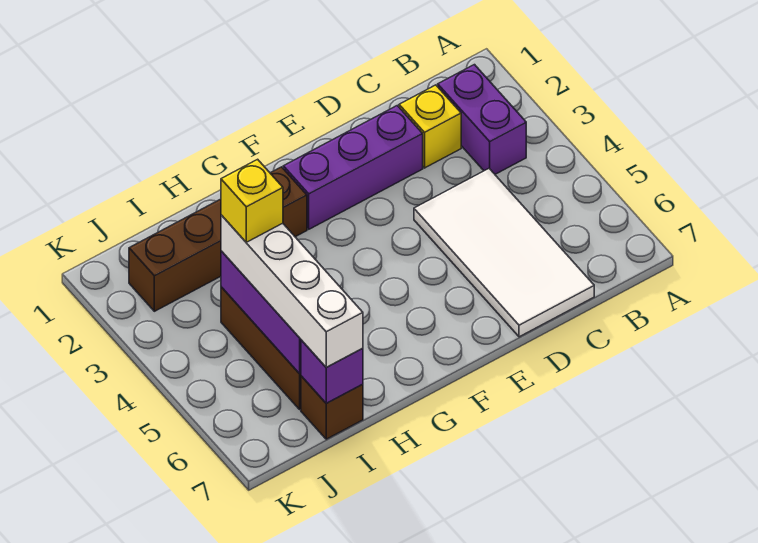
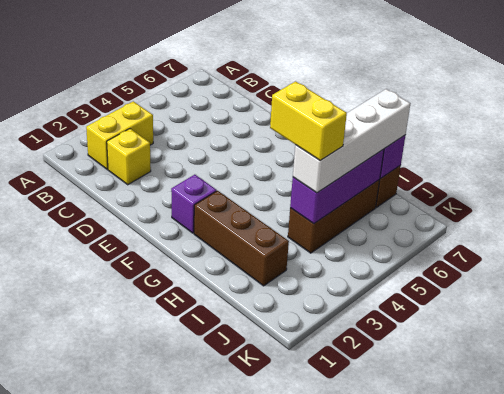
purple brick B2:B3 level 1 -> yellow brick B2:B3 level 1
white tile C4:D7 level 1 -> none
purple brick D2:F2 level 1 -> purple brick F2 level 1
brown brick G2:J2 level 1 -> brown brick G2:I2 level 1
yellow brick I4 level 4 -> yellow brick H4:I4 level 4

